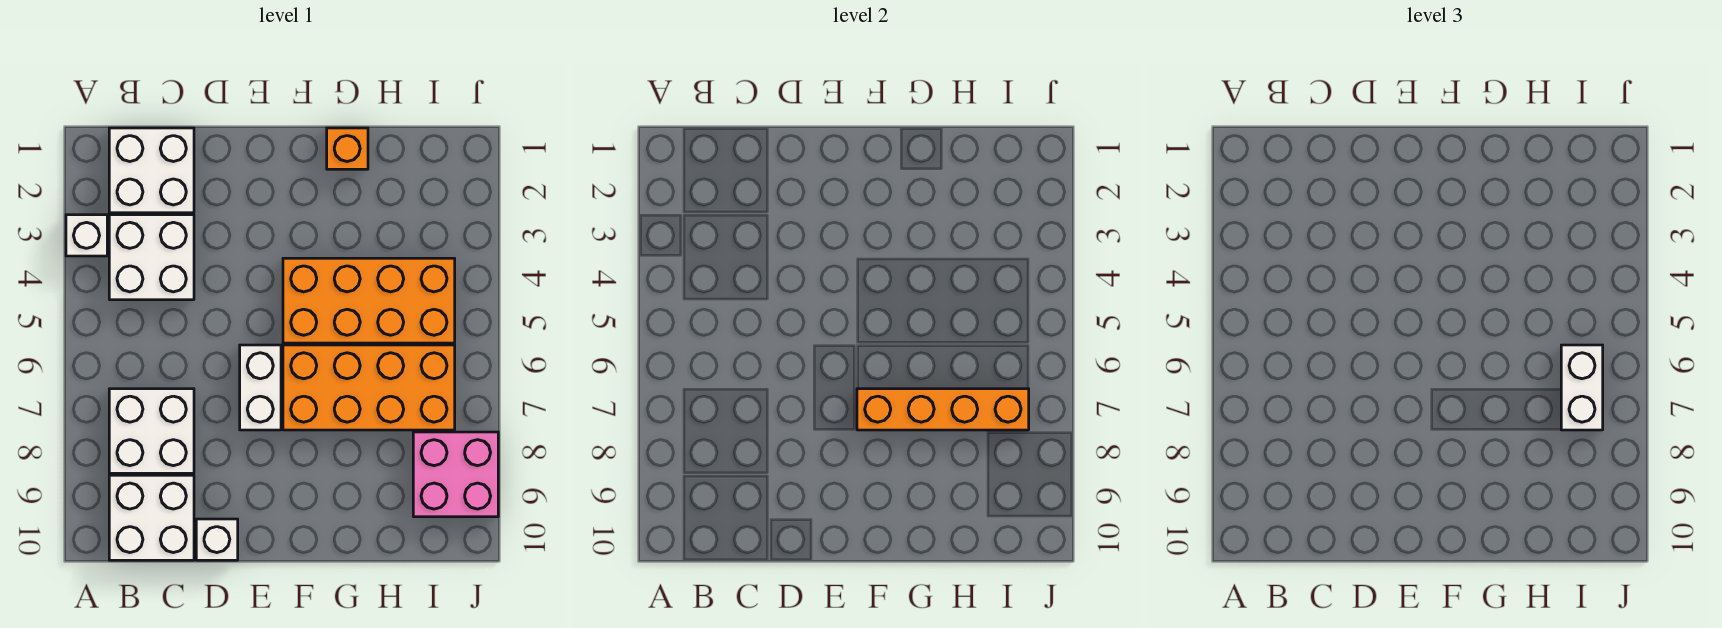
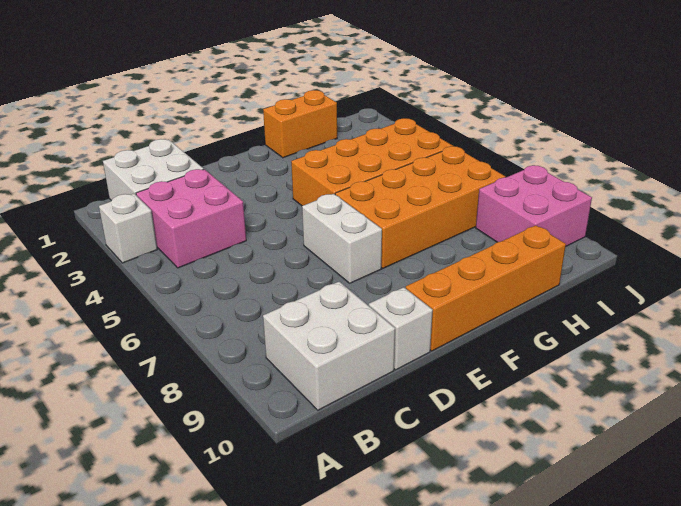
white brick B3:C4 level 1 -> pink brick B3:C4 level 1
white brick B7:C8 level 1 -> none
orange brick F7:I7 level 2 -> orange brick E10:H10 level 1
orange brick G1 level 1 -> orange brick G1:H1 level 1
white brick I6:I7 level 3 -> none

